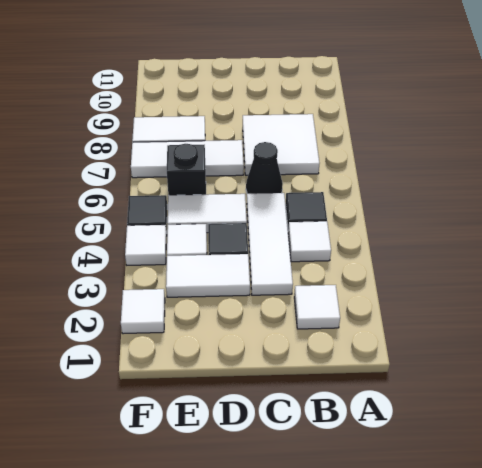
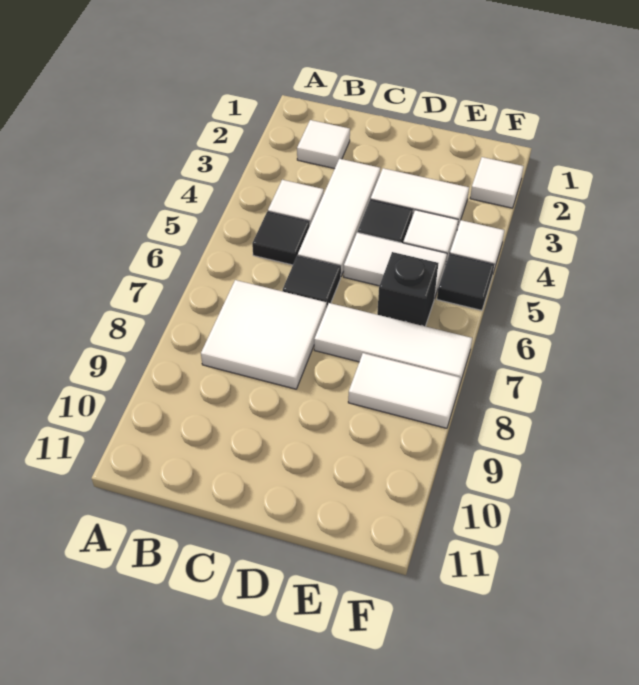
black cone C6 level 1 -> black tile C6 level 1

